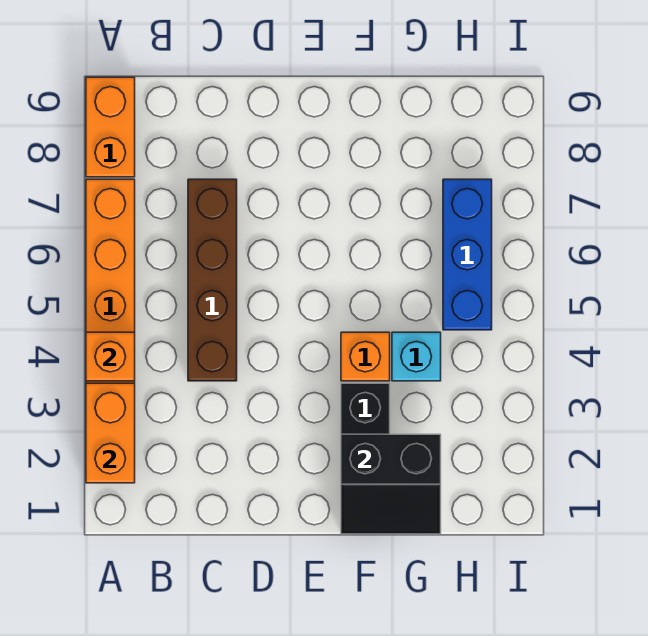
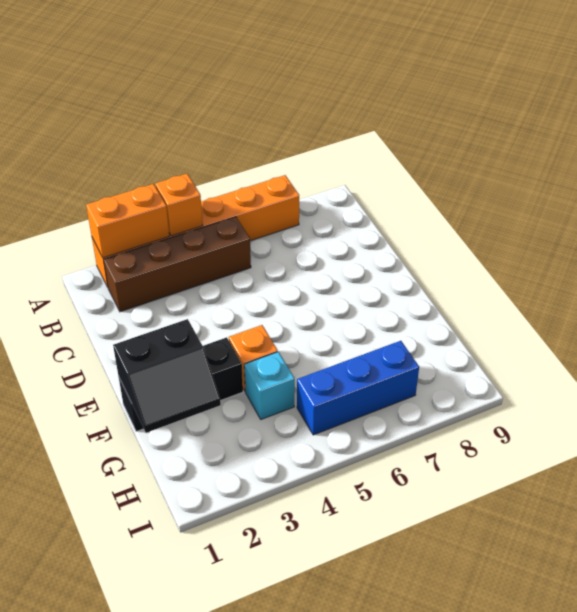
orange brick A8:A9 level 1 -> none
brown brick C4:C7 level 1 -> brown brick B2:B5 level 1
black slope F1:G2 level 2 top 2 -> black slope F1:G2 level 2 top F

